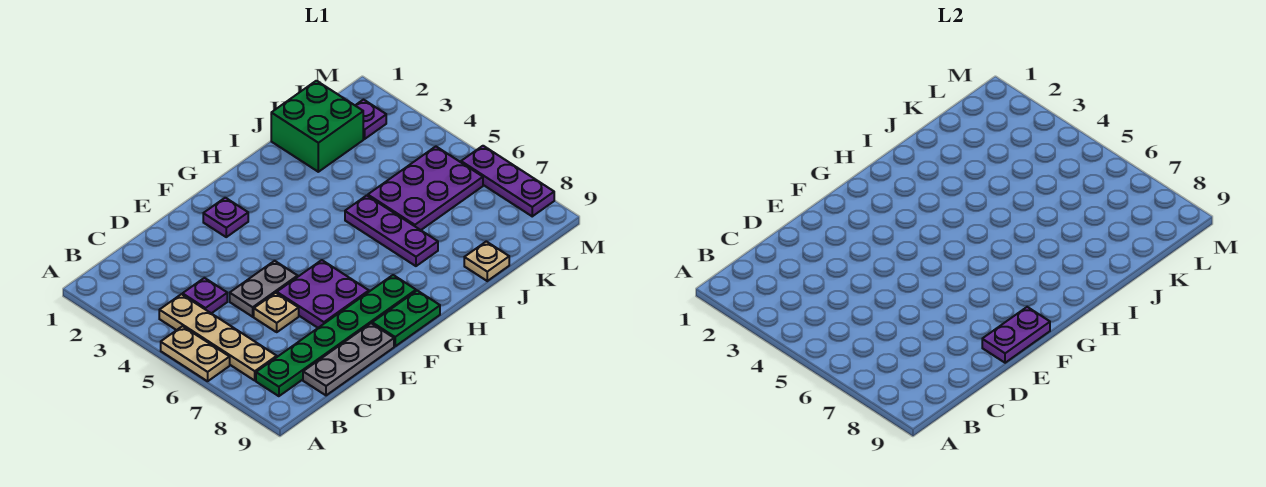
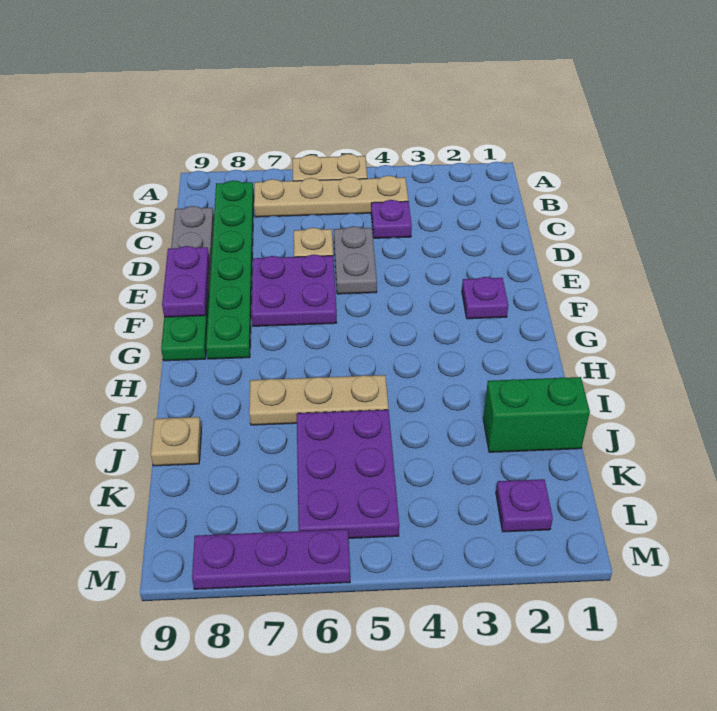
purple plate I5:I7 level 1 -> tan plate I5:I7 level 1
green brick J1:K2 level 1 -> green brick J1:J2 level 1

